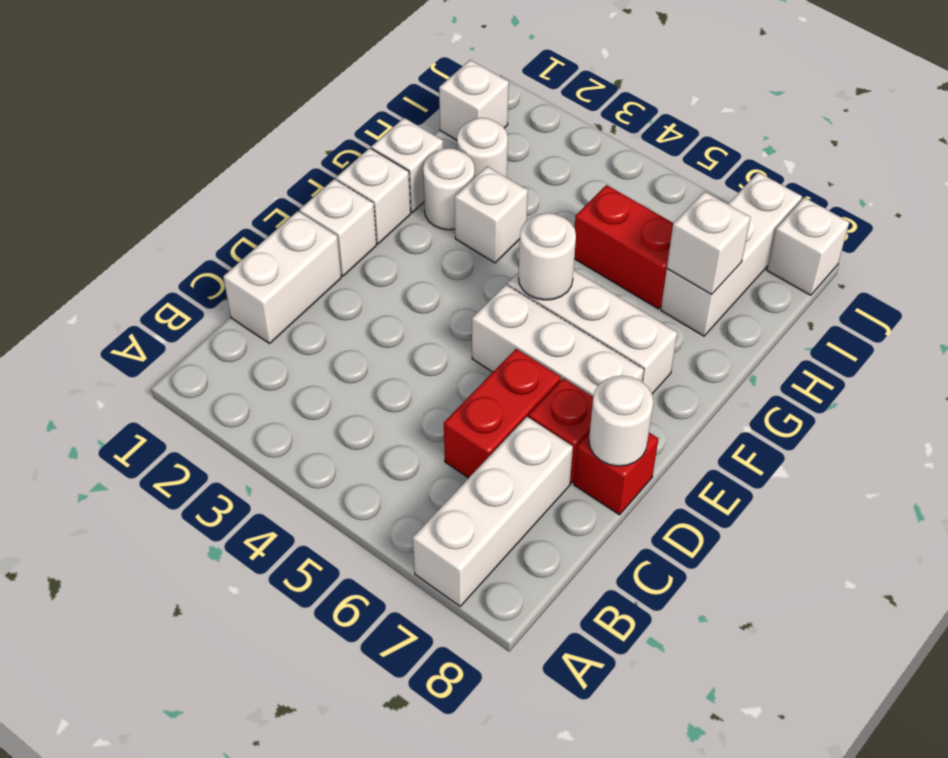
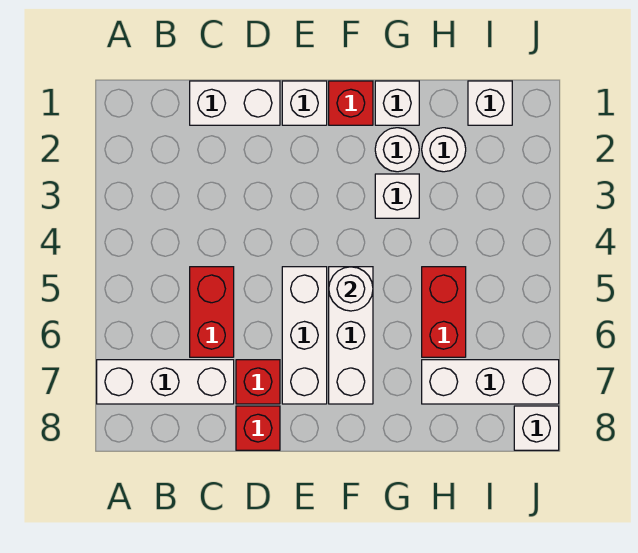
red brick C6:D6 level 1 -> red brick C5:C6 level 1
white round brick D8 level 2 -> none
white brick F1 level 1 -> red brick F1 level 1
white brick H7 level 2 -> none

